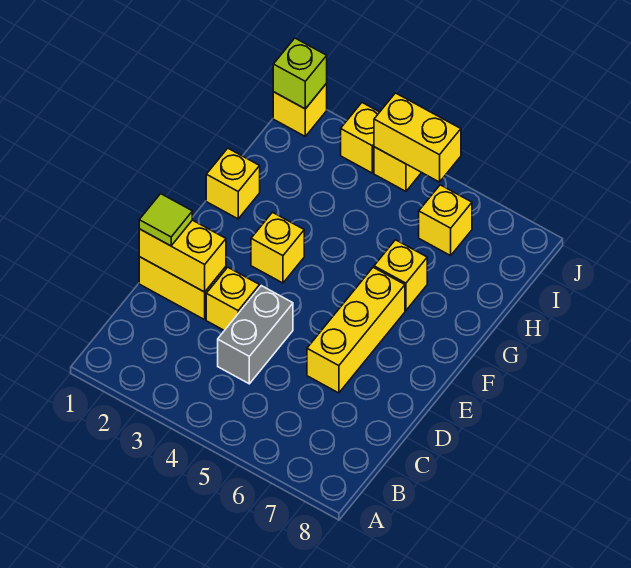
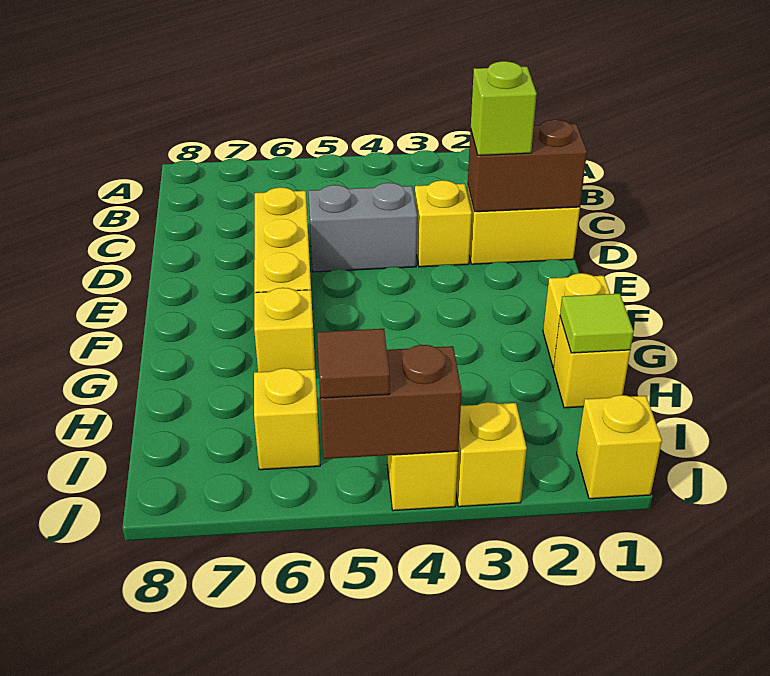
grey brick C4:D4 level 1 -> grey brick D4:D5 level 1
yellow brick D1:D2 level 2 -> brown brick D1:D2 level 2
lime tile D1 level 3 -> lime tile H1 level 2
yellow brick F3 level 1 -> yellow brick H1 level 1
lime brick J1 level 2 -> lime brick D2 level 3
yellow brick J4:J5 level 2 -> brown brick J4:J5 level 2
none -> brown tile J5 level 3

